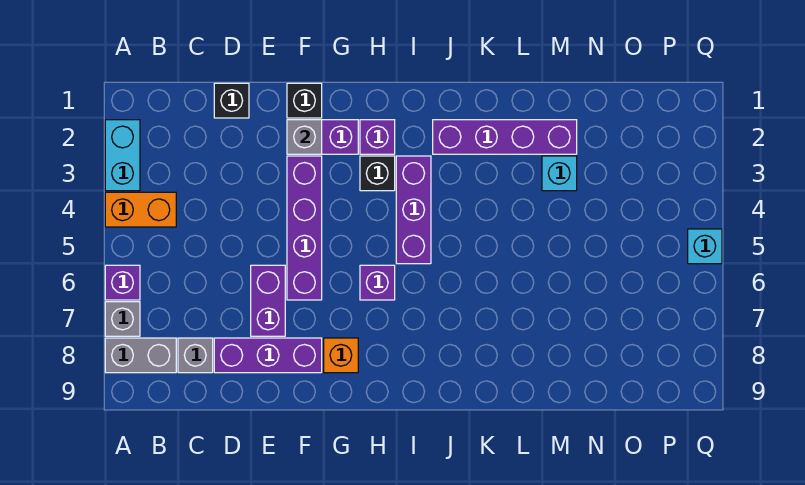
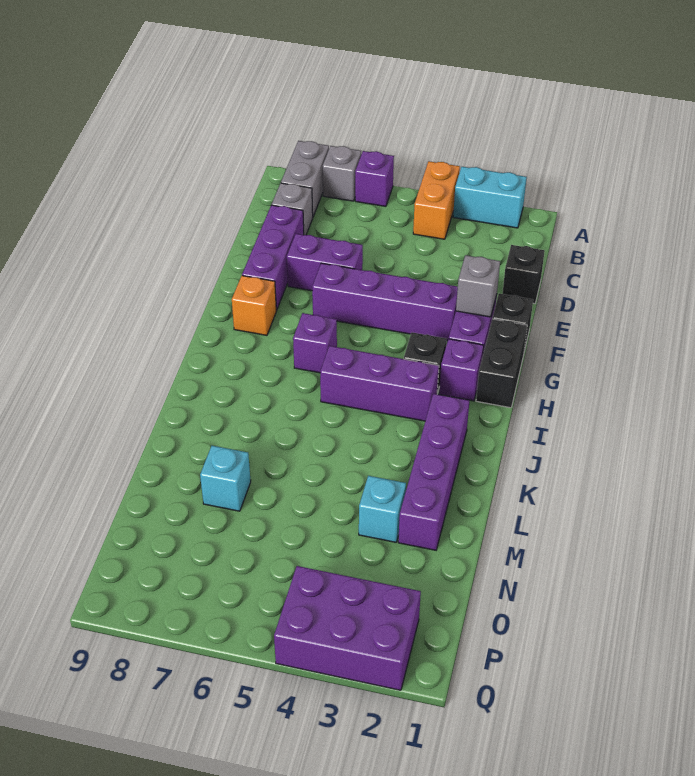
none -> black brick G1:H1 level 1
none -> purple brick P2:Q4 level 1
cyan brick Q5 level 1 -> cyan brick M7 level 1

